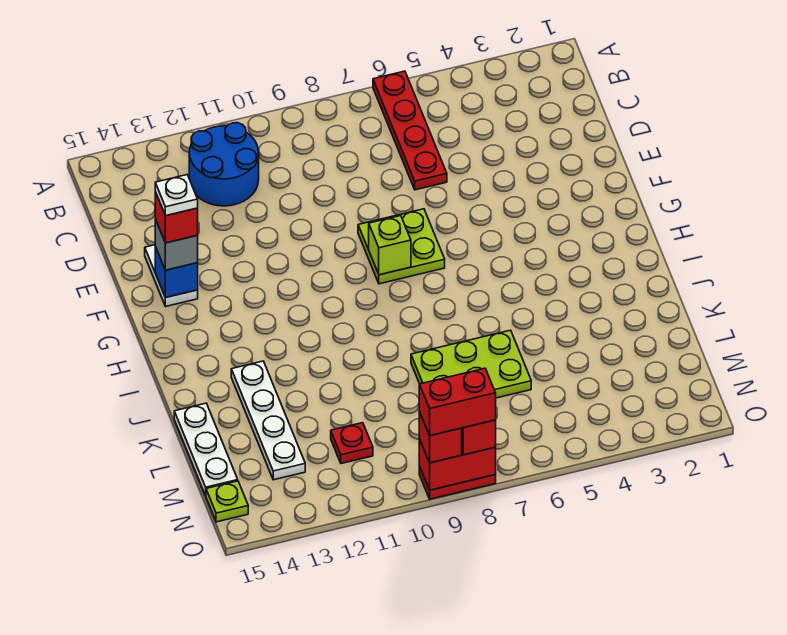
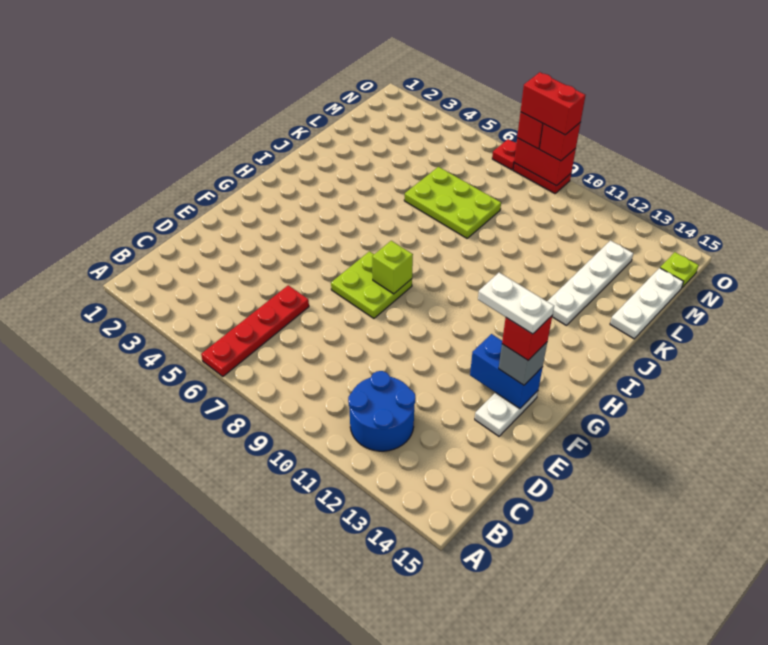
blue brick F14 level 2 -> blue brick F13:F14 level 2
white plate F14 level 5 -> white plate F13:F14 level 5
red plate M11 level 1 -> red plate O7 level 1

